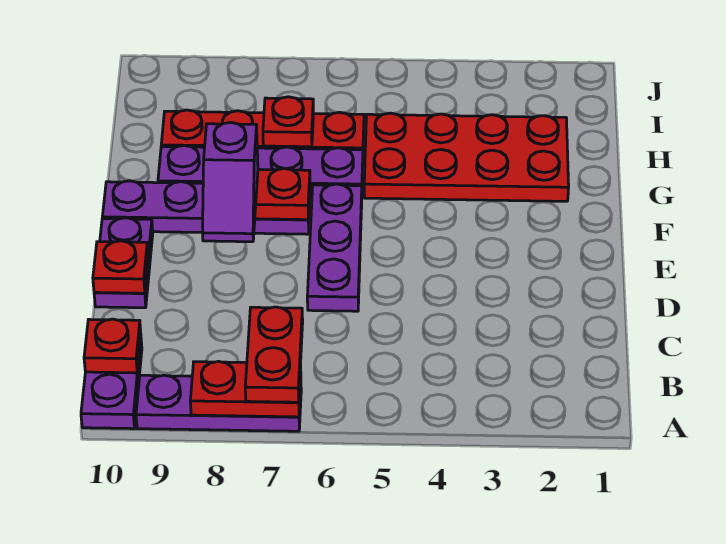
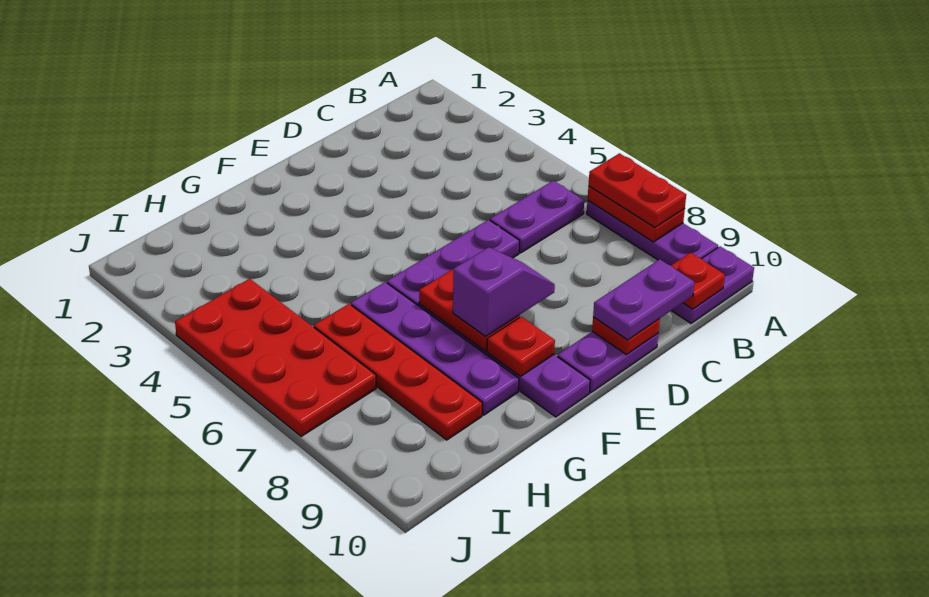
red plate A7:B7 level 3 -> red plate A7:A8 level 3
none -> purple plate B6:C6 level 1
none -> purple plate C10:D10 level 3
red plate G2:H5 level 1 -> red plate I4:J7 level 1
red plate H7 level 2 -> red plate F9 level 2

